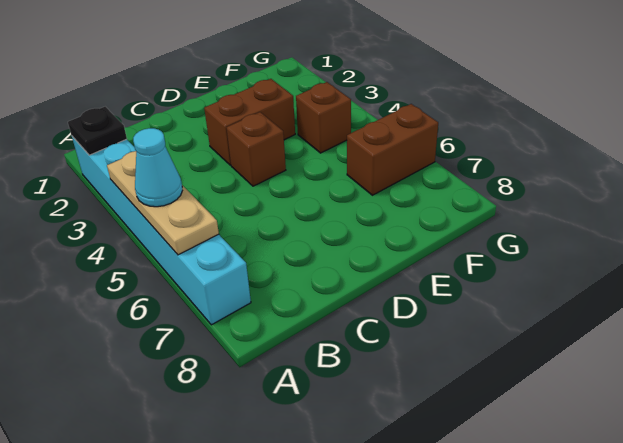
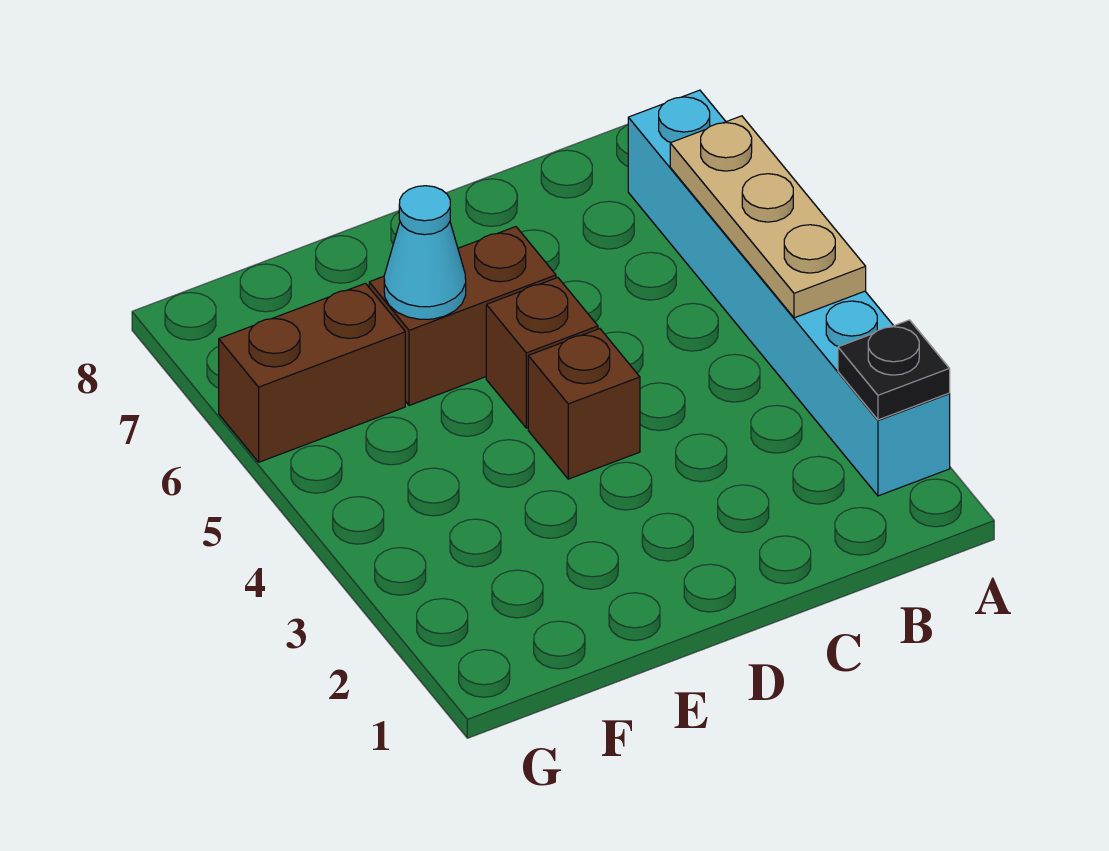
cyan cone A5 level 3 -> cyan cone E6 level 2
brown brick D3:E3 level 1 -> brown brick D6:E6 level 1
brown brick F4 level 1 -> brown brick D5 level 1

